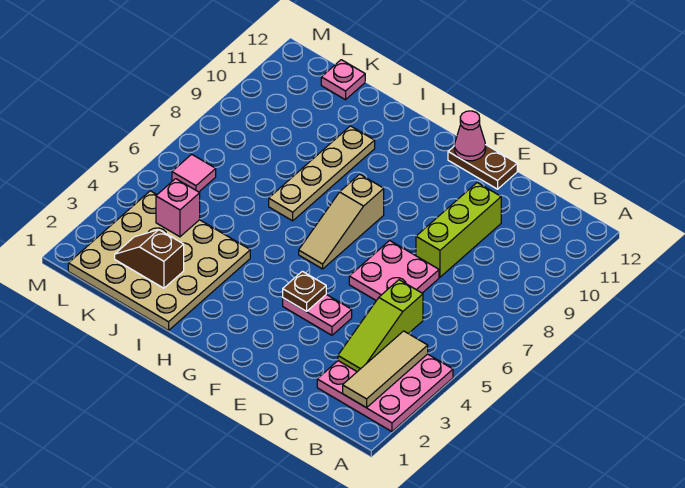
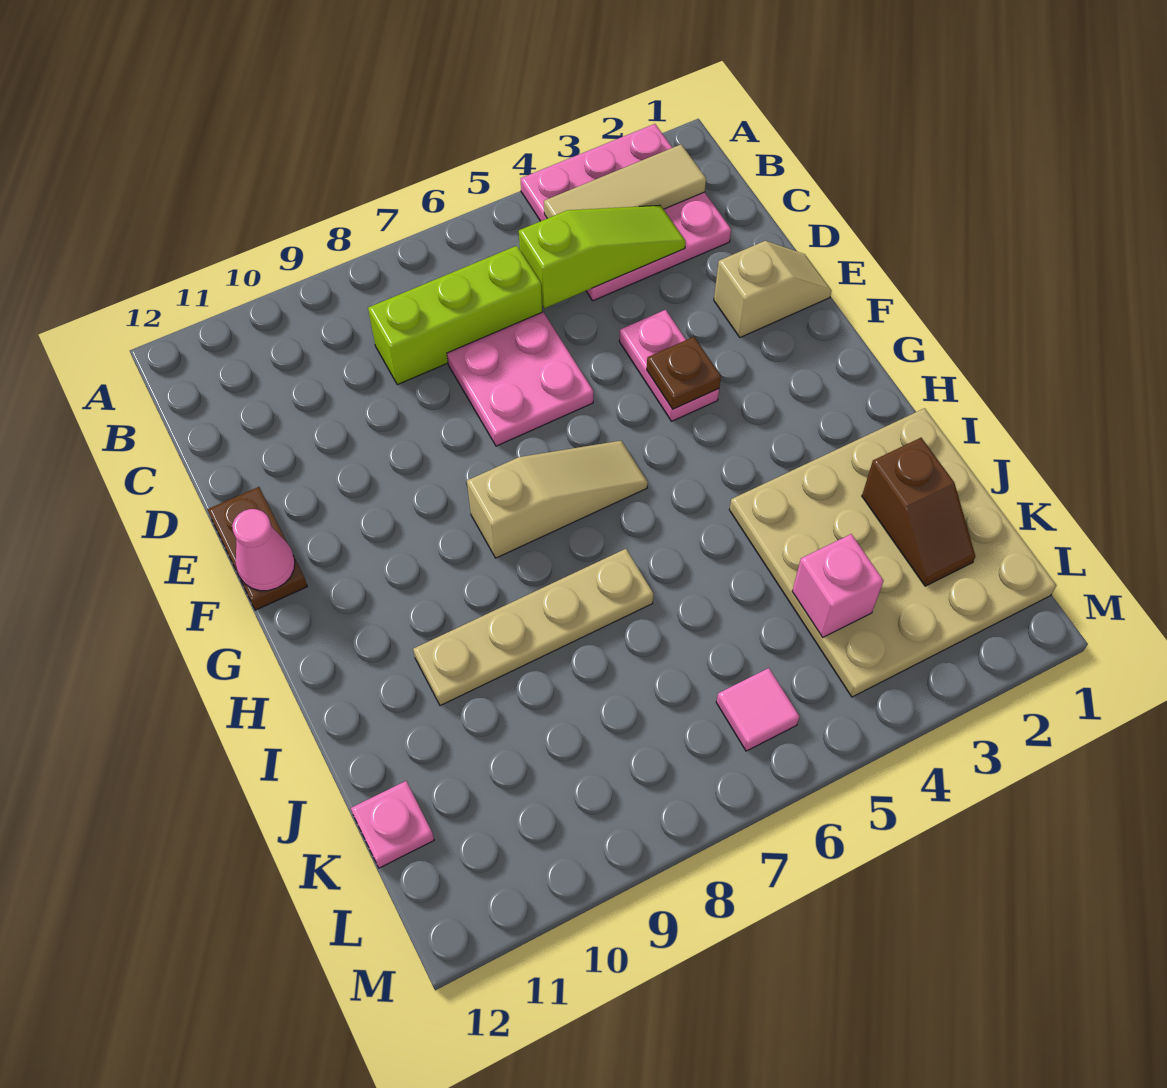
lime brick D8:D10 level 1 -> lime brick C6:C8 level 1
none -> tan slope E1:E2 level 1 top 2

